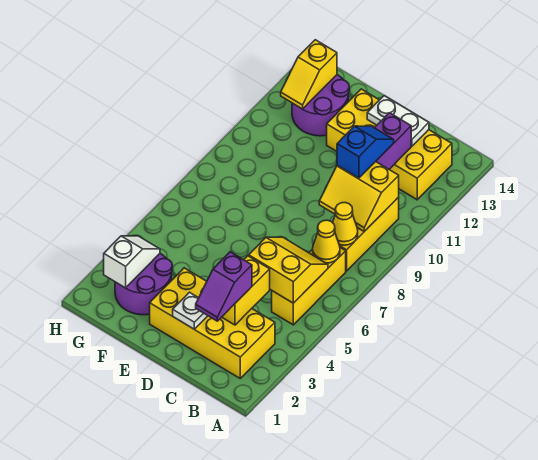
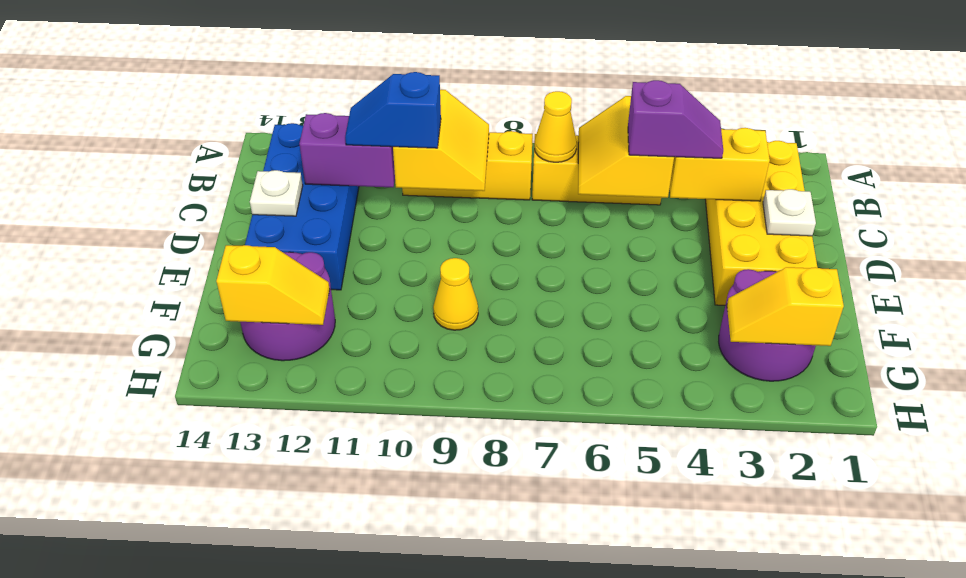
yellow cone B8 level 2 -> yellow cone F9 level 1
yellow brick B12:E13 level 1 -> blue brick B12:E13 level 1
purple slope C2:C3 level 3 top 3 -> purple slope C4:C5 level 3 top 5
white plate C13:D13 level 2 -> white plate D13 level 2
white slope G2:G3 level 2 top 2 -> yellow slope G2:G3 level 2 top 2

